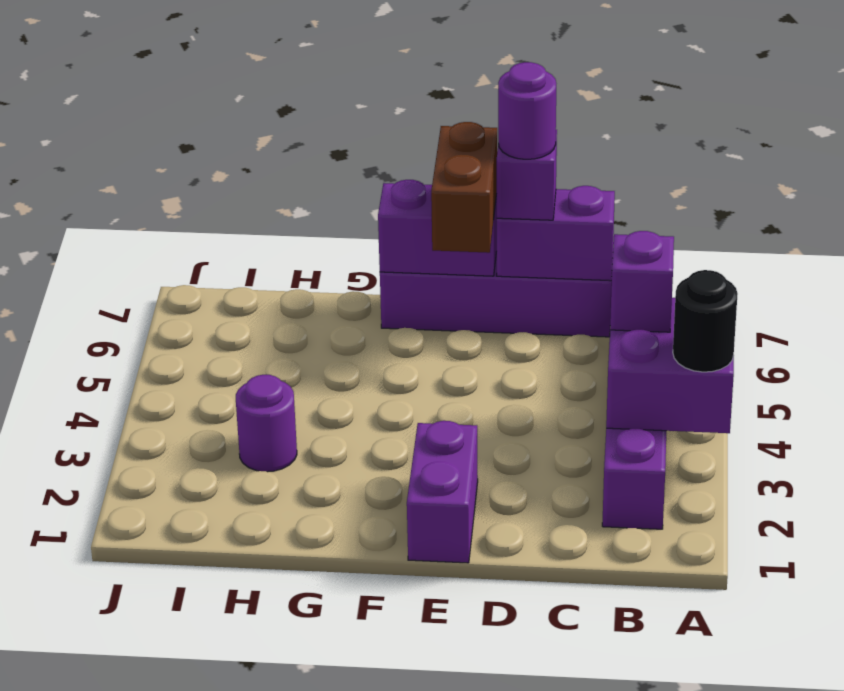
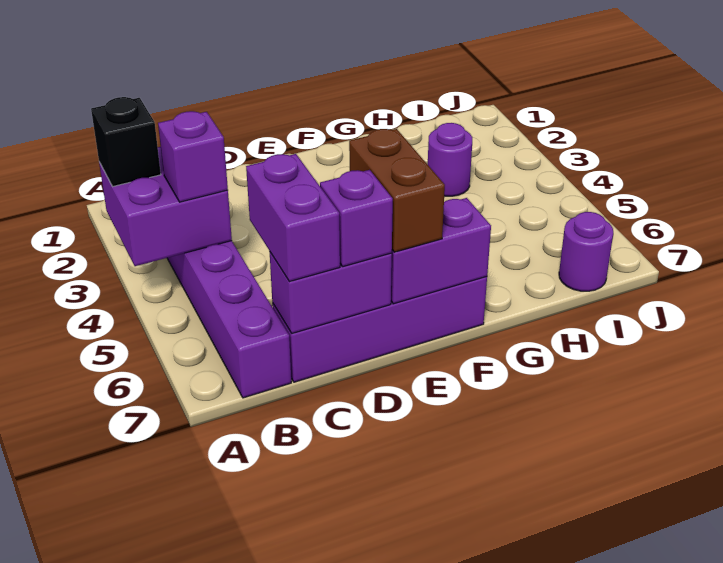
black round brick A3 level 3 -> black brick A3 level 3
purple round brick D7 level 4 -> purple round brick I7 level 1
purple brick E1:E2 level 1 -> purple brick C6:C7 level 3

